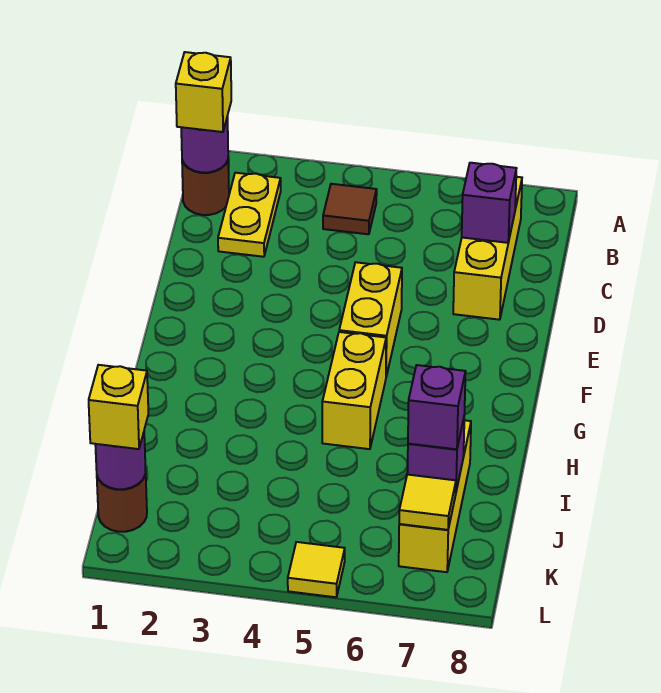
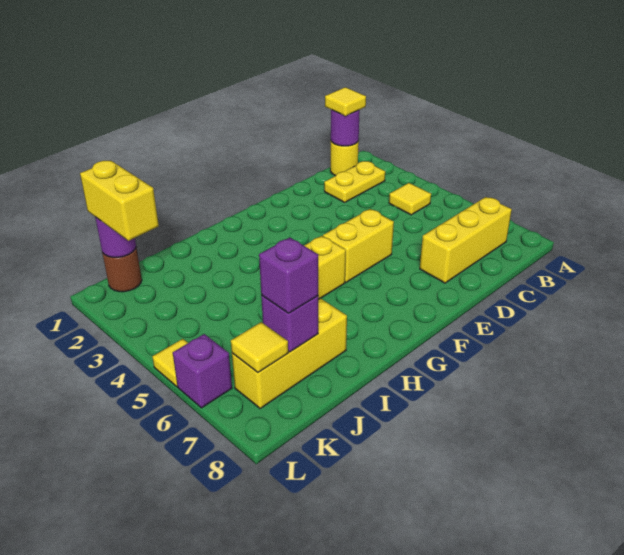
brown round brick B1 level 1 -> yellow round brick B1 level 1
yellow brick B1 level 3 -> yellow tile B1 level 3
brown tile B4 level 1 -> yellow tile B4 level 1
purple brick C7 level 2 -> purple brick L6 level 1
yellow brick K1 level 3 -> yellow brick K1:K2 level 3

